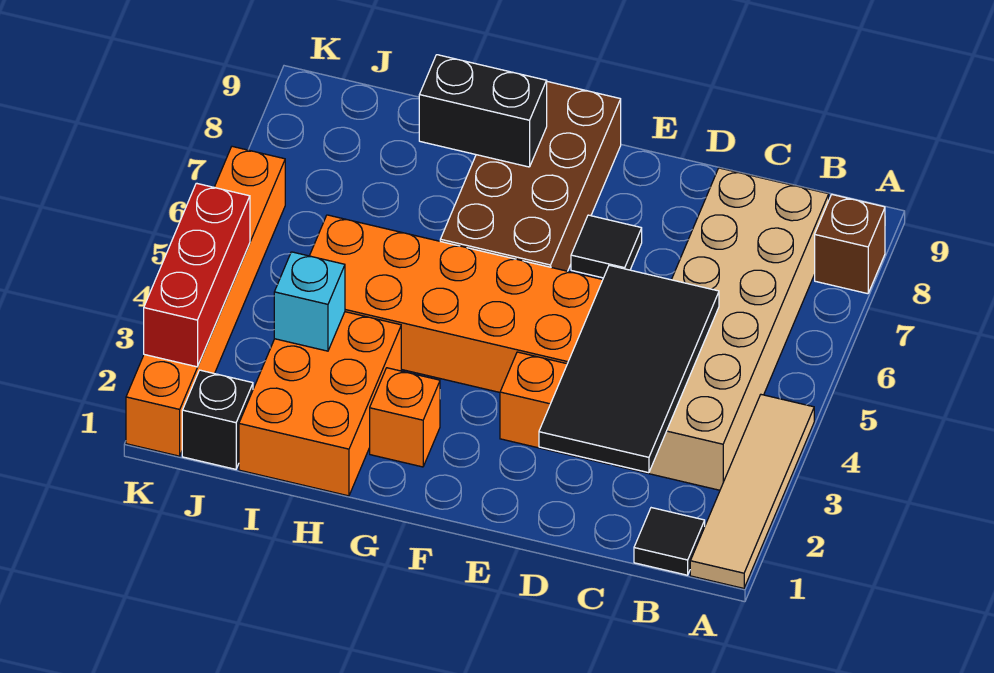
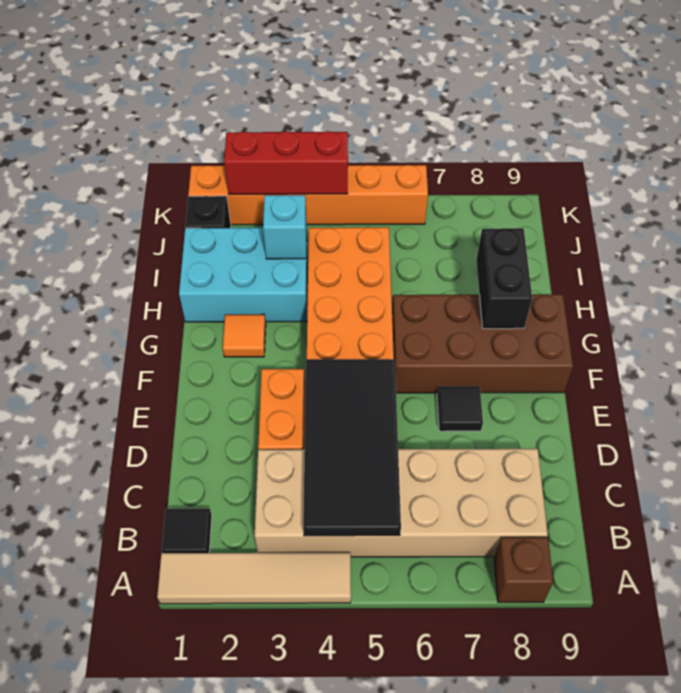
black tile C2:D5 level 2 -> black tile B4:E5 level 2
orange brick G2 level 1 -> orange tile G2 level 1
orange brick H1:I3 level 1 -> cyan brick H1:I3 level 1

